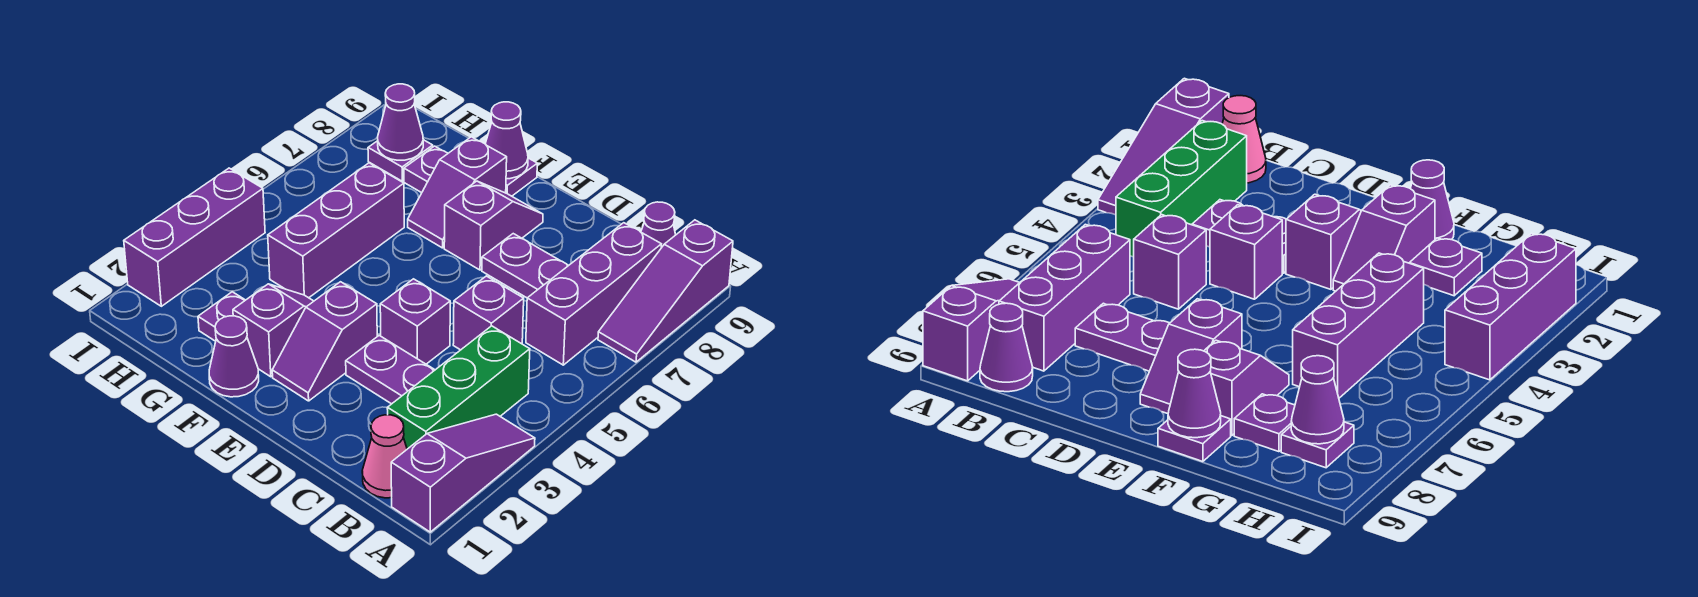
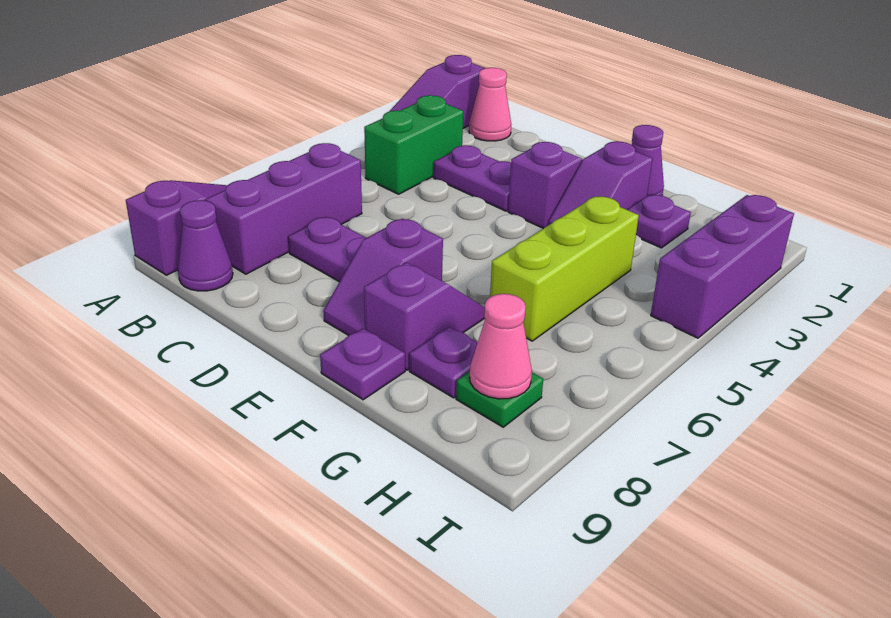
green brick B2:B4 level 1 -> green brick B3:B4 level 1
purple brick C5 level 1 -> none
purple brick D4 level 1 -> none
purple cone F9 level 2 -> none
purple brick G4:G6 level 1 -> lime brick G4:G6 level 1
purple plate H8 level 1 -> green plate H8 level 1
purple cone H8 level 2 -> pink cone H8 level 2

